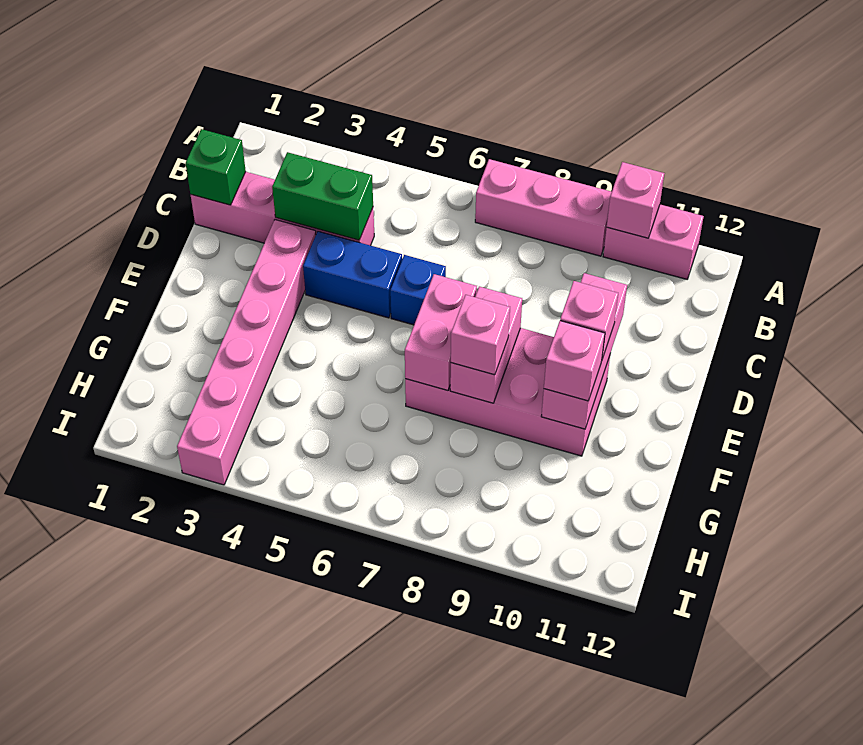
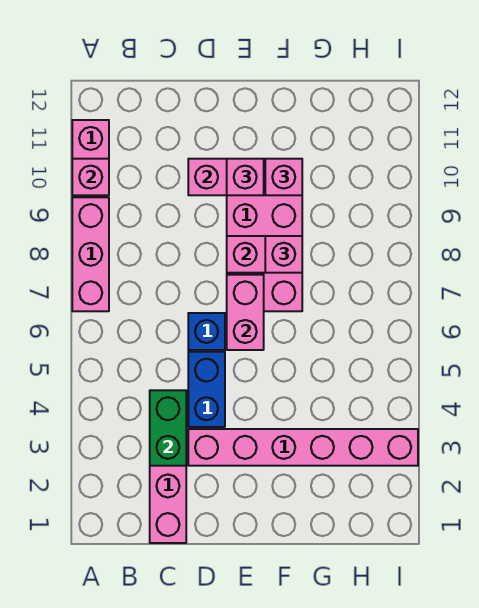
green brick C1 level 2 -> none
pink brick E7:F7 level 2 -> pink brick E6:E7 level 2

